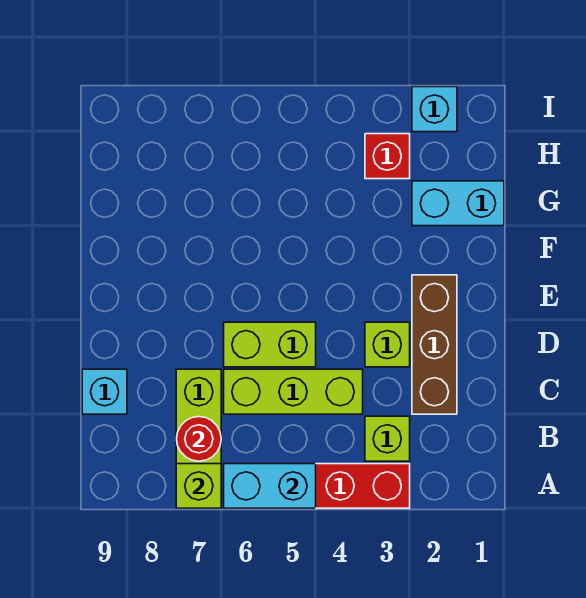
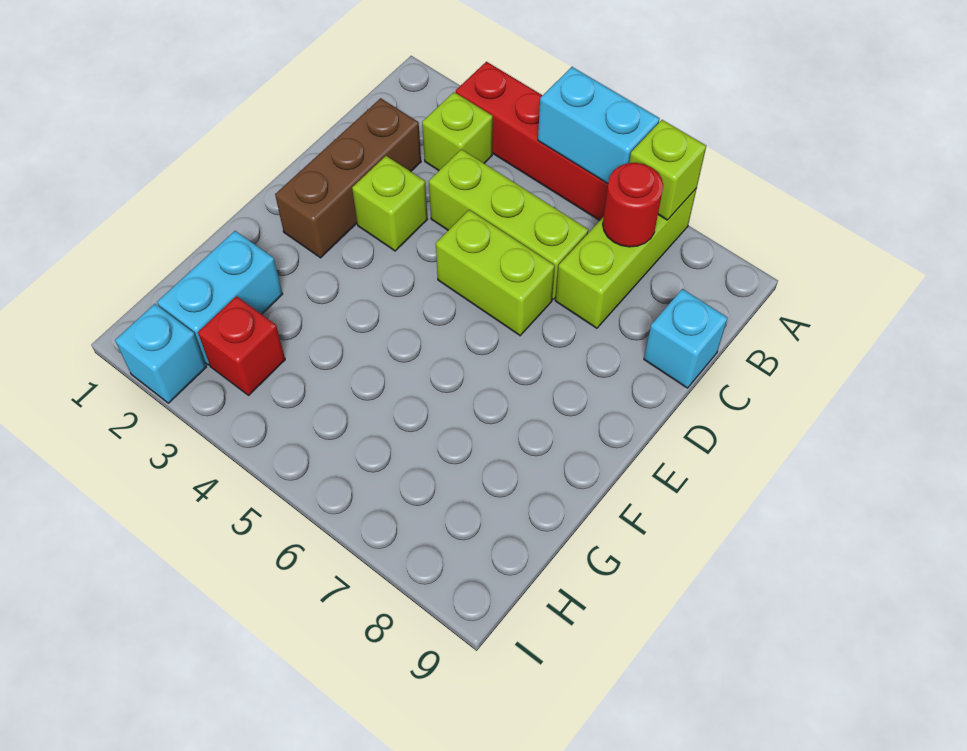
cyan brick G1:G2 level 1 -> cyan brick G2:H2 level 1

